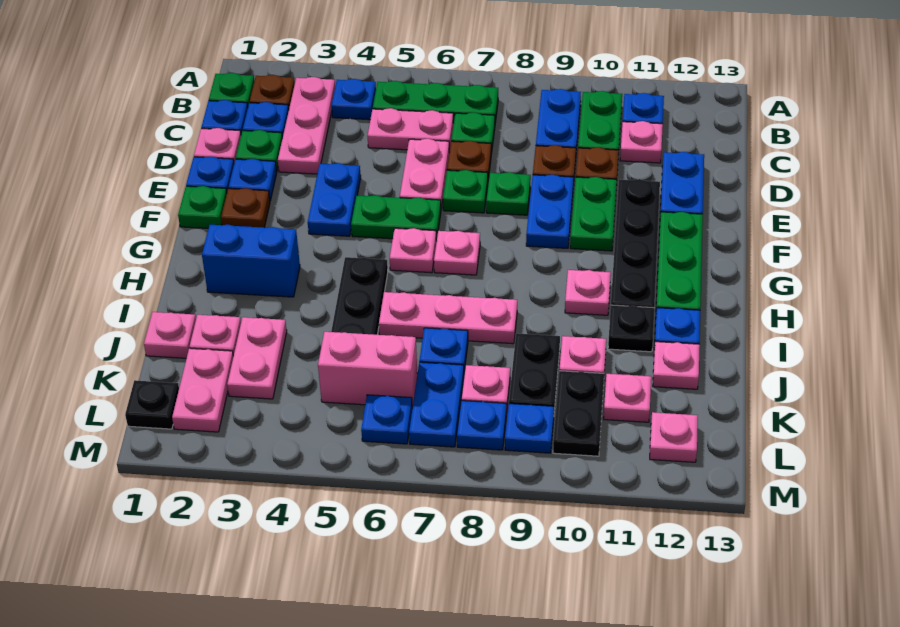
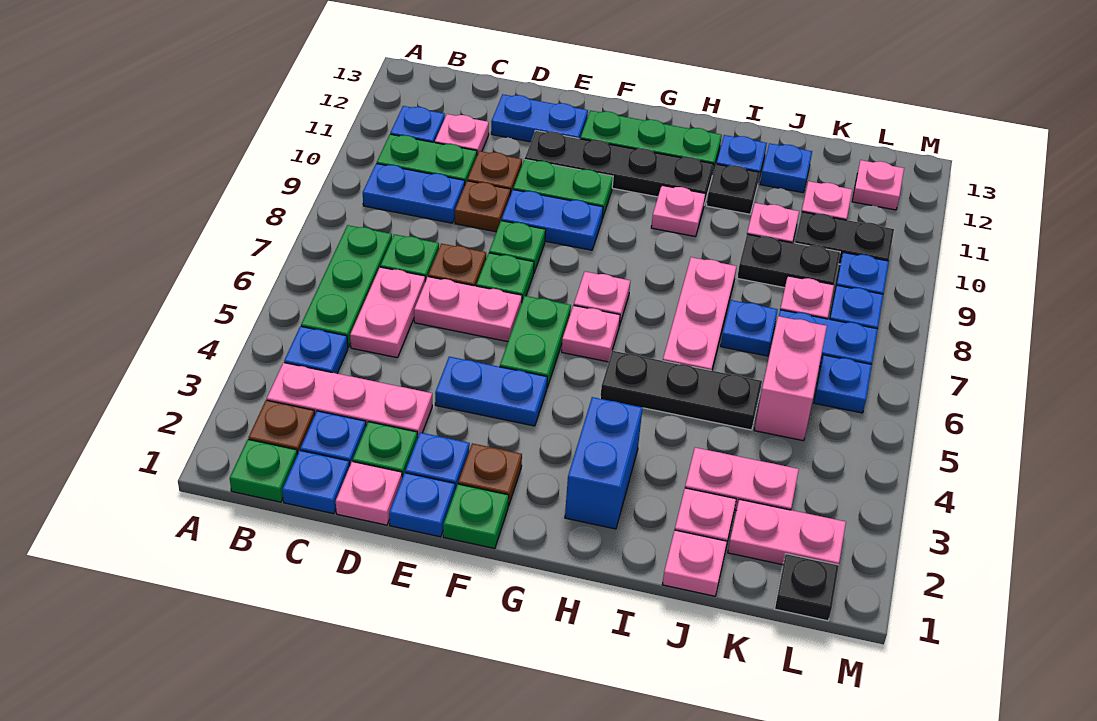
pink plate J12 level 1 -> blue plate J12 level 1

